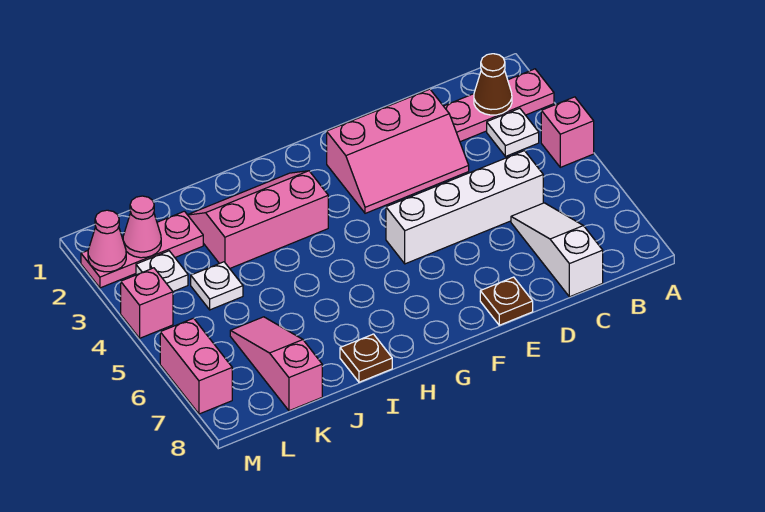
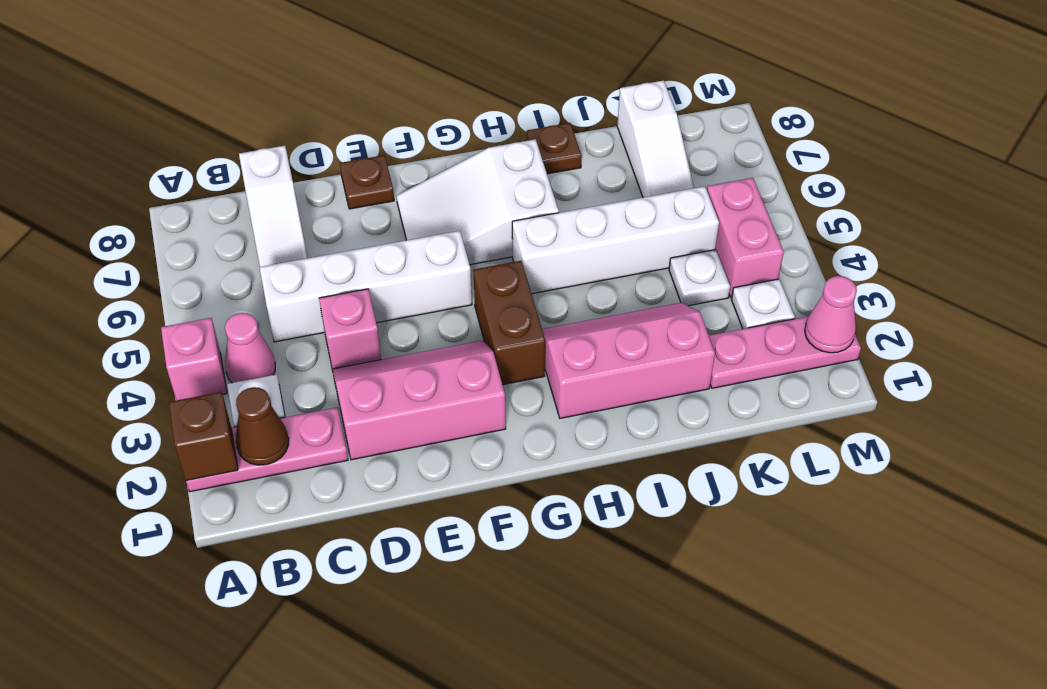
none -> brown brick A2 level 2
none -> white slope F6:H7 level 1 top H
none -> brown brick G3:G4 level 1
pink slope H2:J3 level 1 top 3 -> pink slope H2:J3 level 1 top 2
none -> white brick H5:K5 level 1
pink slope K6:K8 level 1 top 8 -> white slope K6:K8 level 1 top 8
pink cone L2 level 2 -> pink cone B4 level 1
pink brick M4 level 1 -> pink brick D4 level 1
pink brick M6:M7 level 1 -> pink brick L4:L5 level 1

